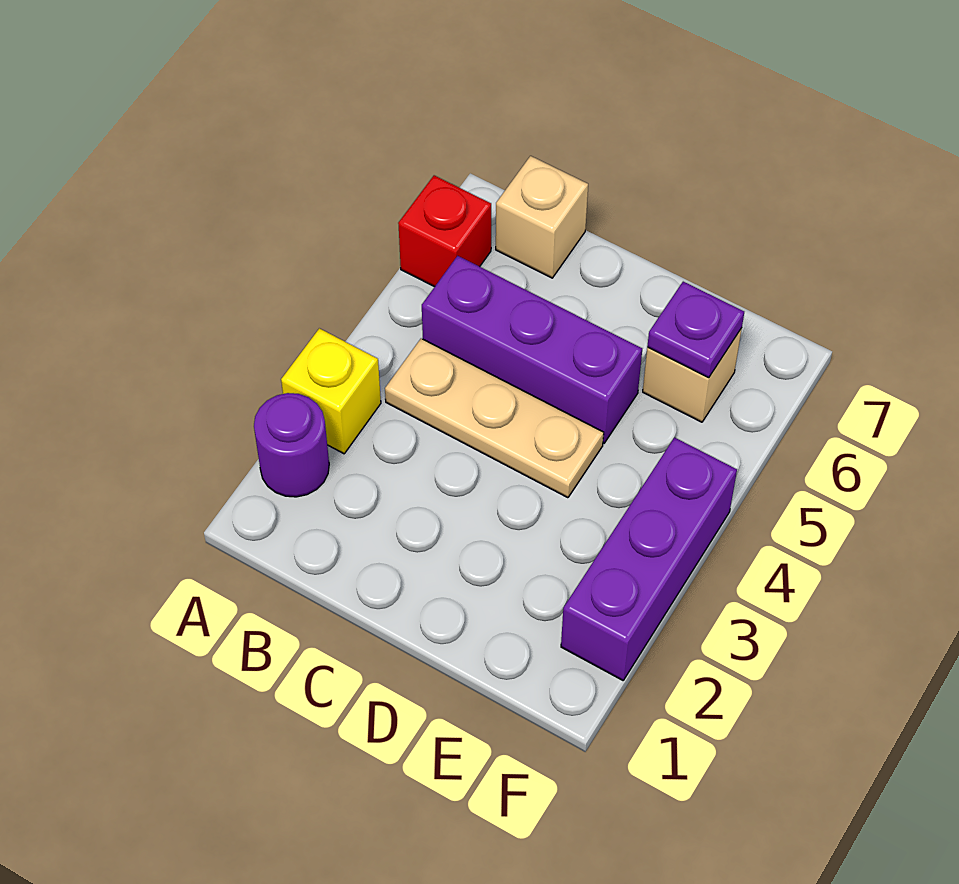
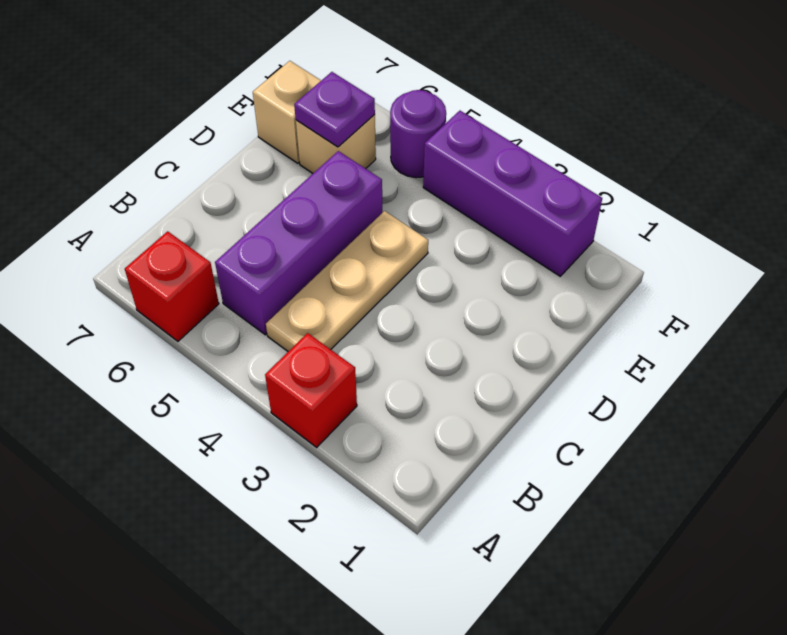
purple round brick A2 level 1 -> purple round brick F5 level 1
yellow brick A3 level 1 -> red brick A3 level 1
tan brick B7 level 1 -> tan brick E7 level 1

